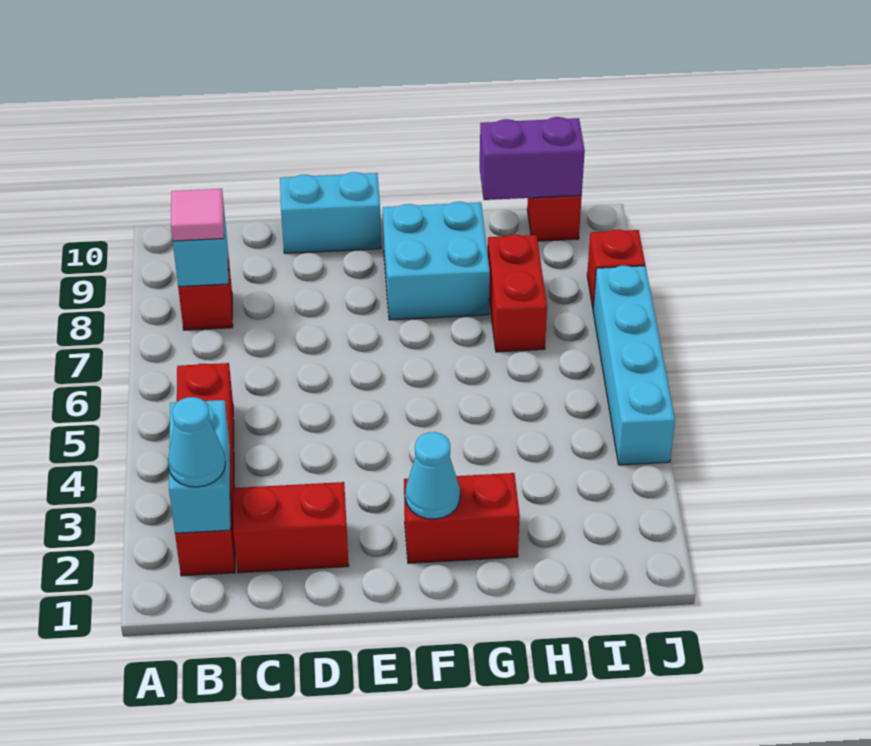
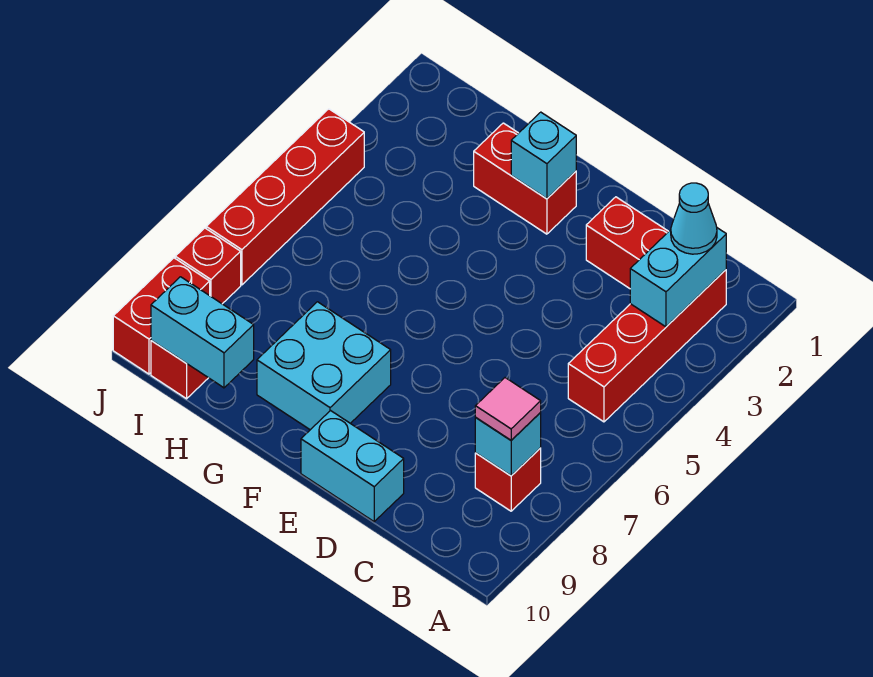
cyan cone F2 level 2 -> cyan brick F2 level 2
red brick H7:H8 level 1 -> red brick J9:J10 level 1
purple brick H10:I10 level 2 -> cyan brick H10:I10 level 2
cyan brick J4:J7 level 1 -> red brick J4:J7 level 1

